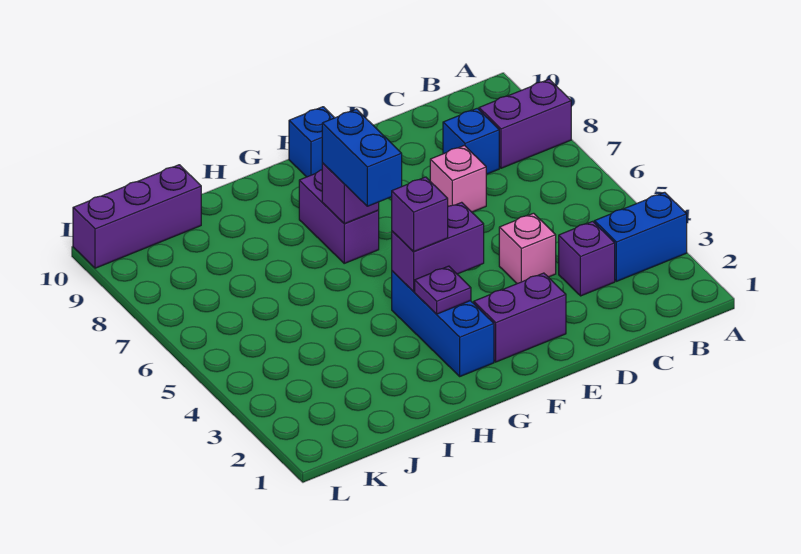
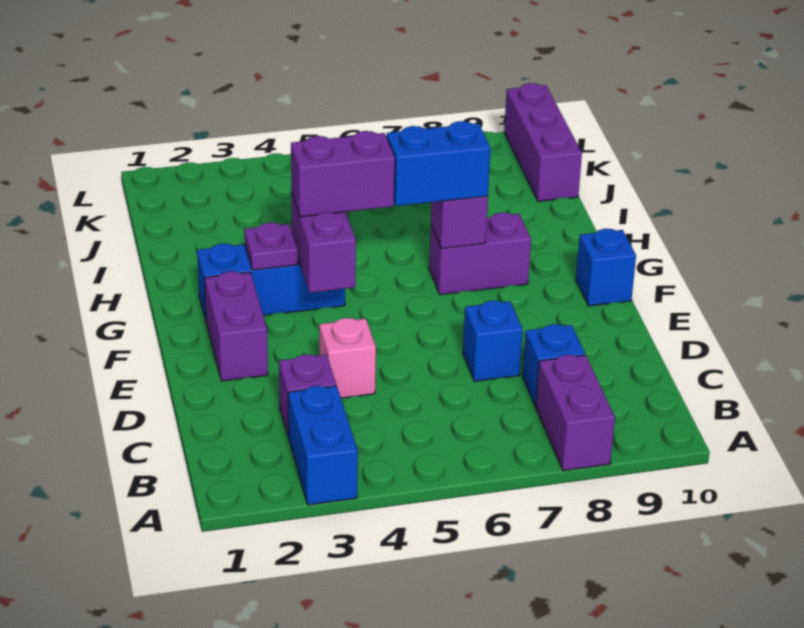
pink brick D7 level 1 -> blue brick D7 level 1
purple brick G4 level 3 -> purple brick G4:G5 level 3

